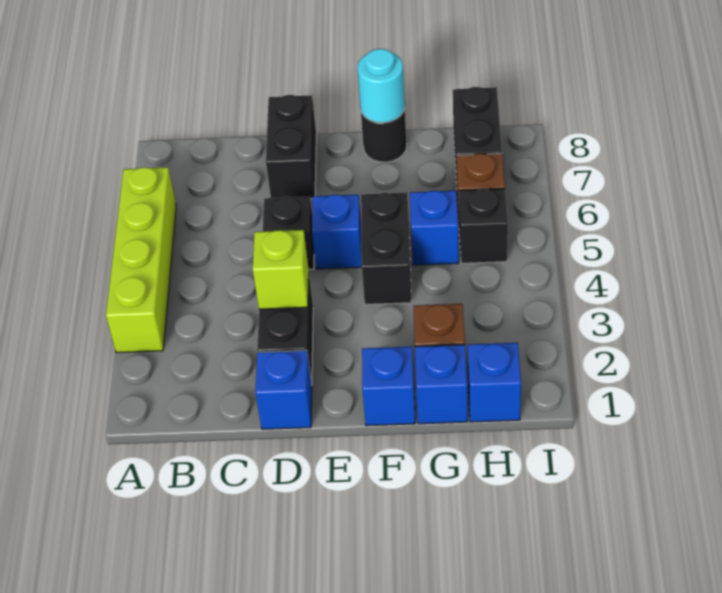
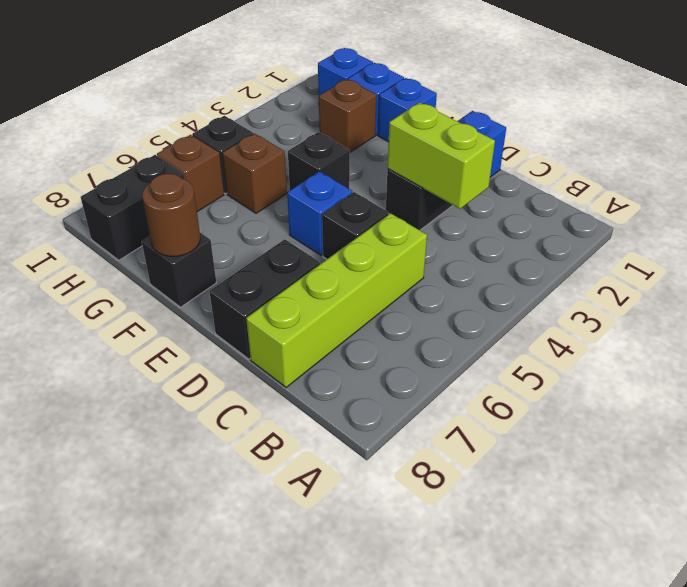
lime brick A3:A6 level 1 -> lime brick C5:C8 level 1
lime brick D3 level 2 -> lime brick C3:D3 level 2
black brick F4:F5 level 1 -> black brick F4 level 1
black round brick F8 level 1 -> black brick F8 level 1
cyan round brick F8 level 2 -> brown round brick F8 level 2
blue brick G5 level 1 -> brown brick G5 level 1

